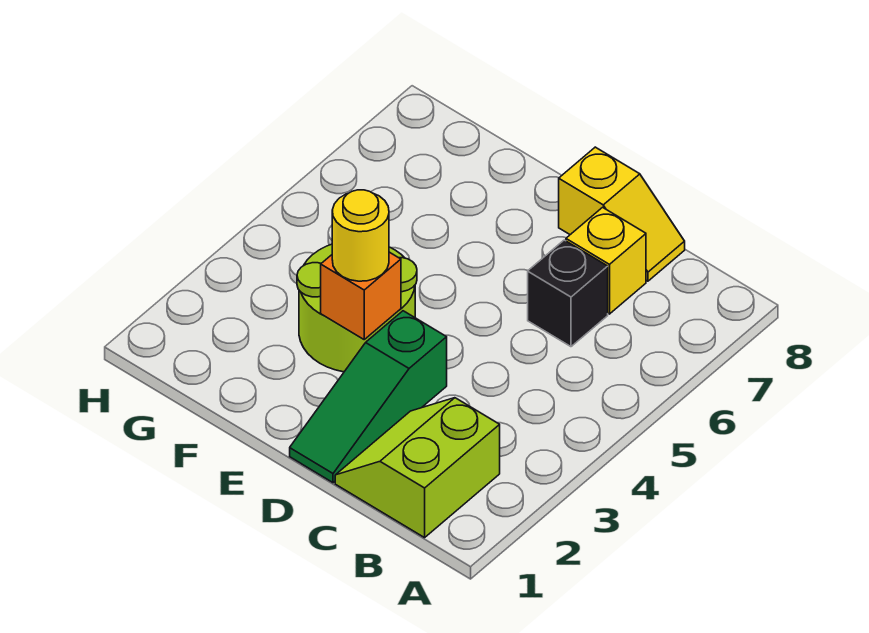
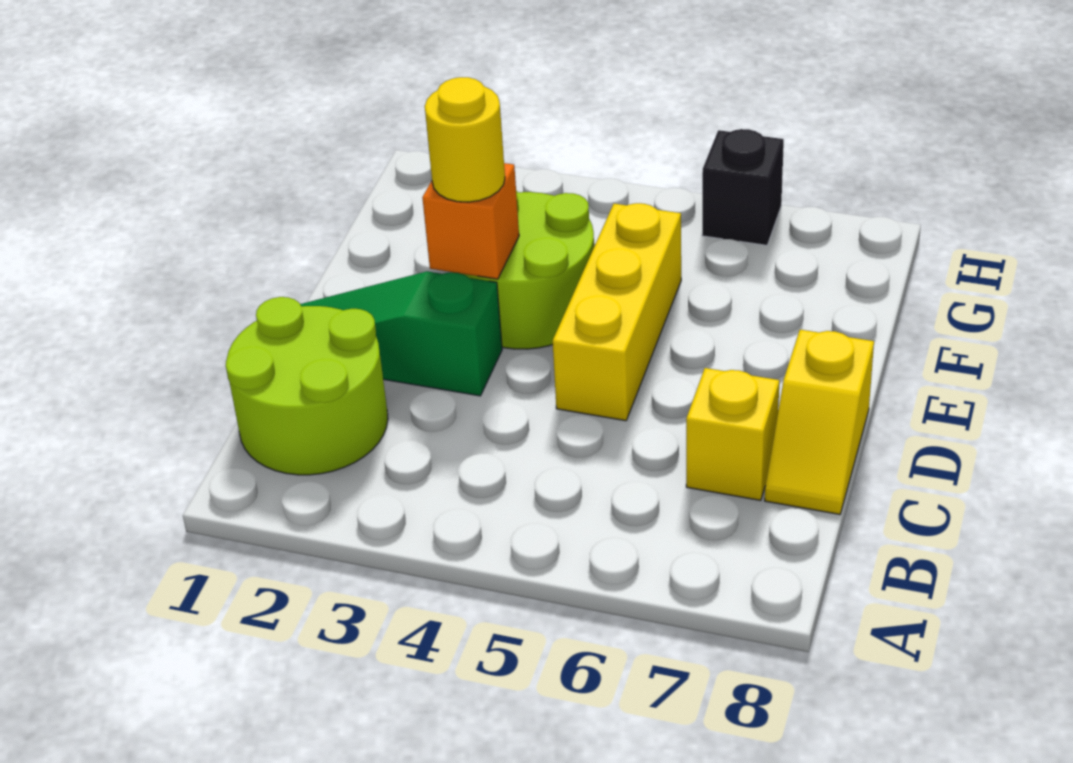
lime slope B1:C2 level 1 top B -> lime round brick B1:C2 level 1
black brick C6 level 1 -> black brick H6 level 1
none -> yellow brick D5:F5 level 1

